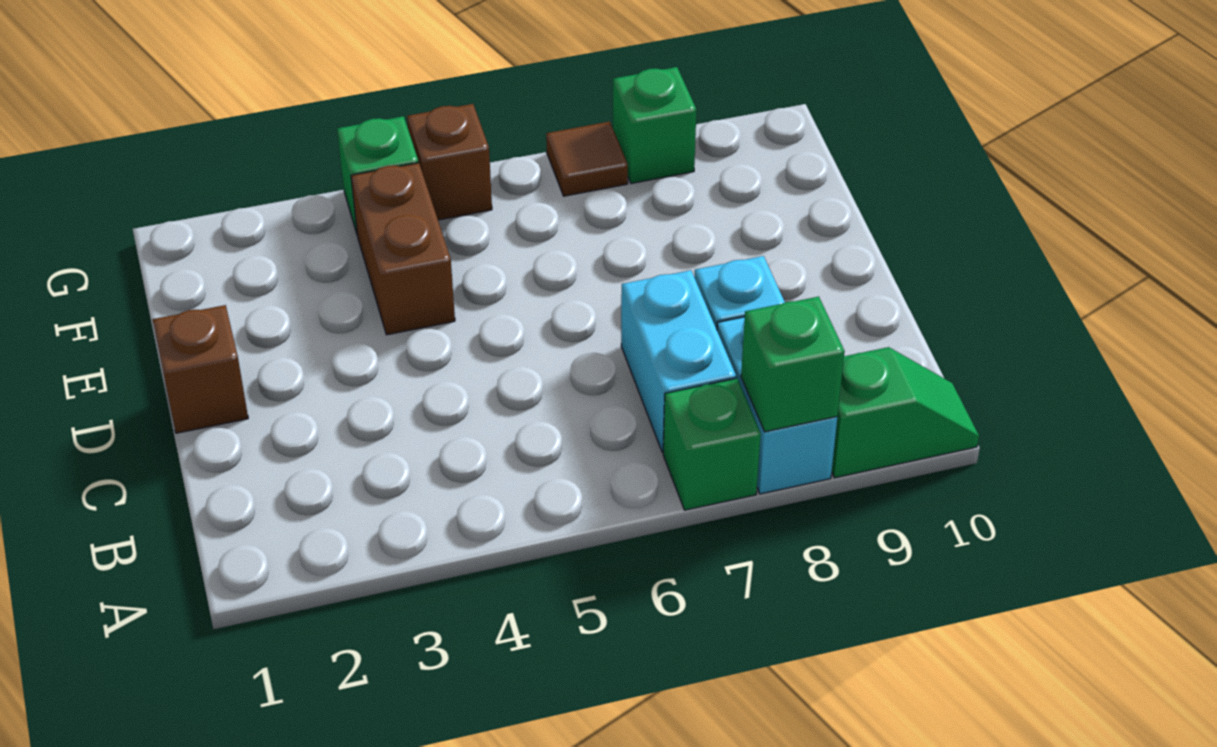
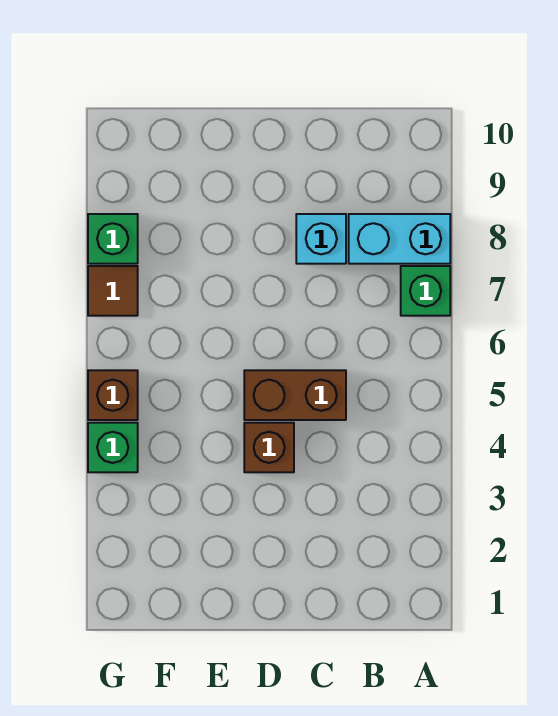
green brick A8 level 2 -> none
green slope A9:A10 level 1 top 9 -> none
cyan brick B7:C7 level 1 -> none
brown brick D1 level 1 -> brown brick D4 level 1
brown brick E4:F4 level 1 -> brown brick C5:D5 level 1

